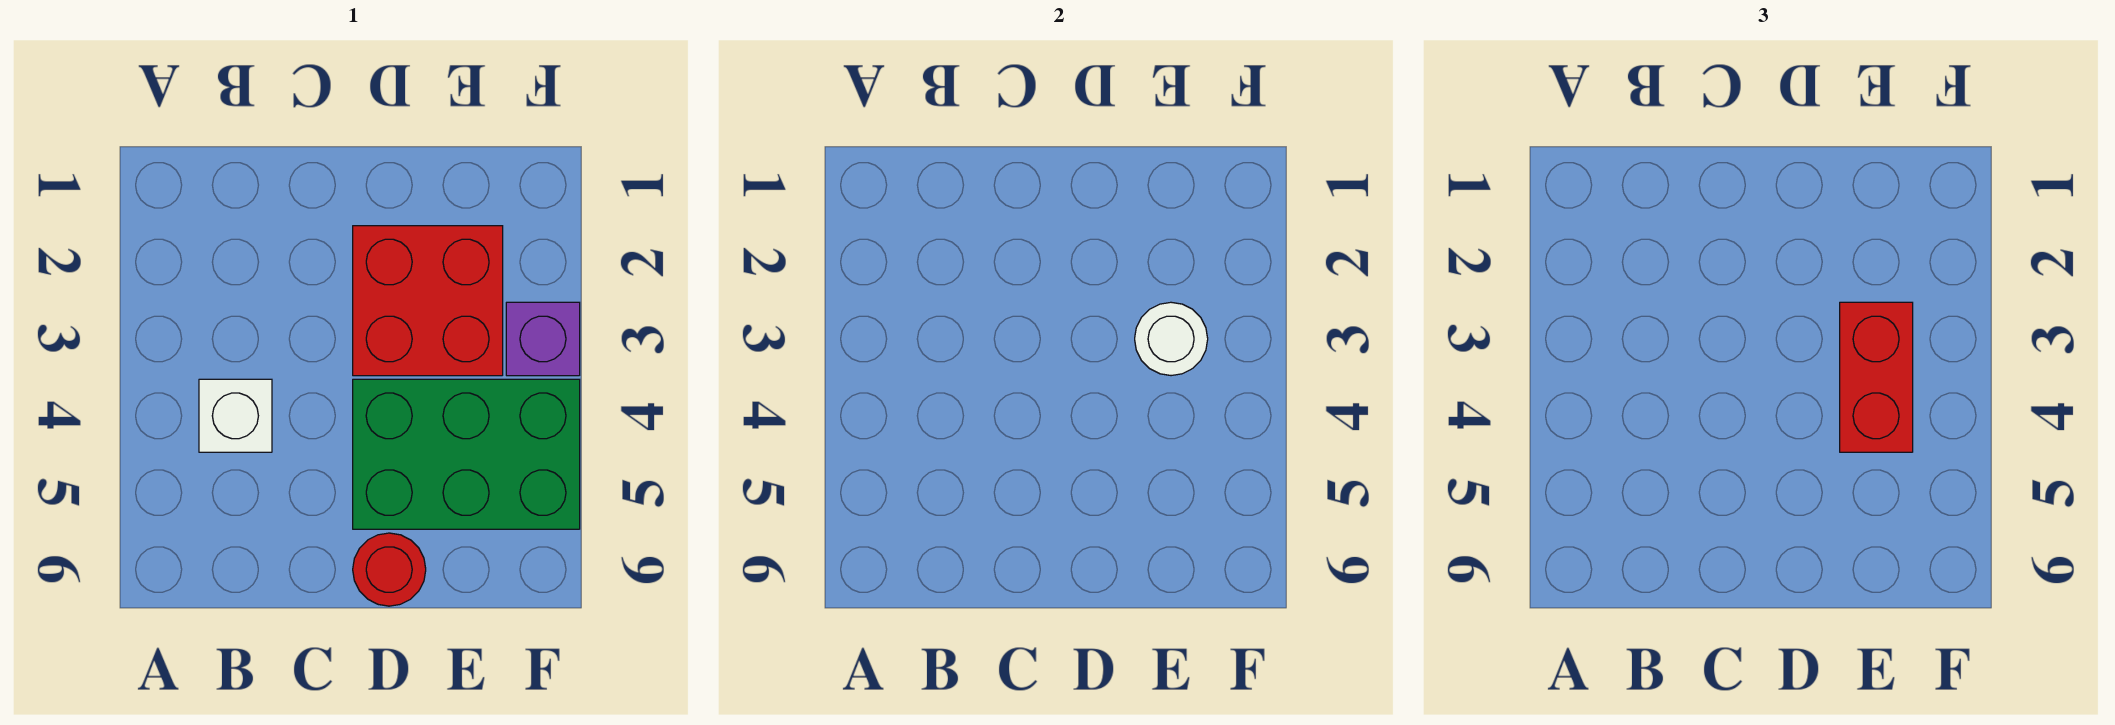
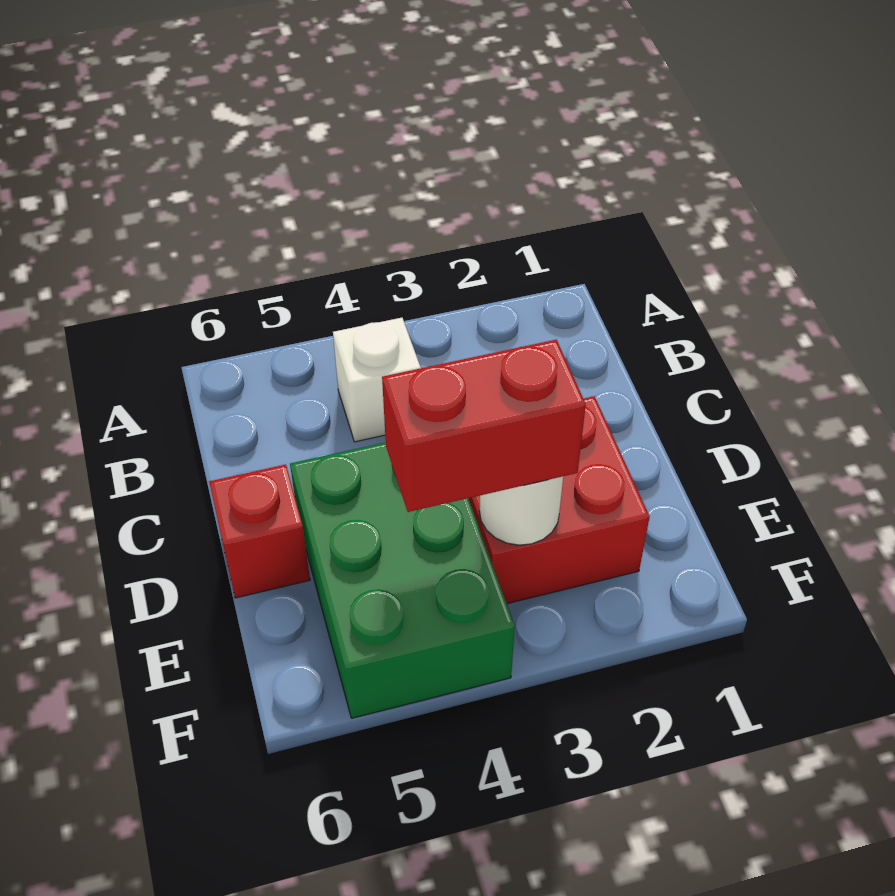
red round brick D6 level 1 -> red brick D6 level 1
purple brick F3 level 1 -> none

